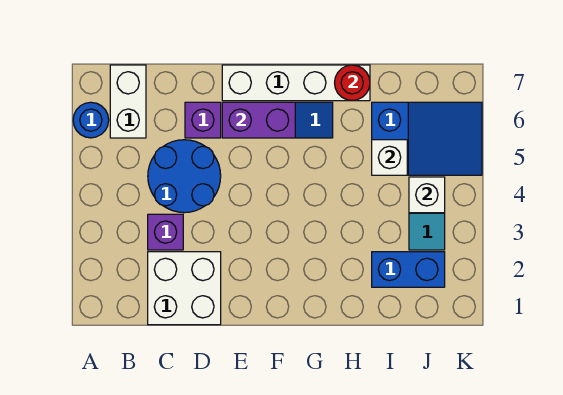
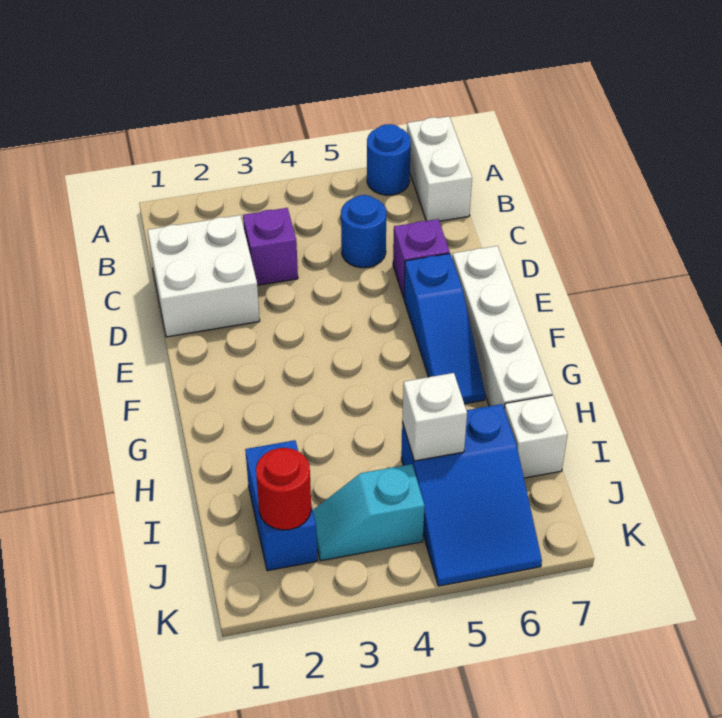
white brick B6:B7 level 1 -> white brick A7:B7 level 1
blue round brick C4:D5 level 1 -> blue round brick C5 level 1
purple brick E6:F6 level 2 -> none
red round brick H7 level 2 -> red round brick J2 level 2
white brick J4 level 2 -> white brick I7 level 1

